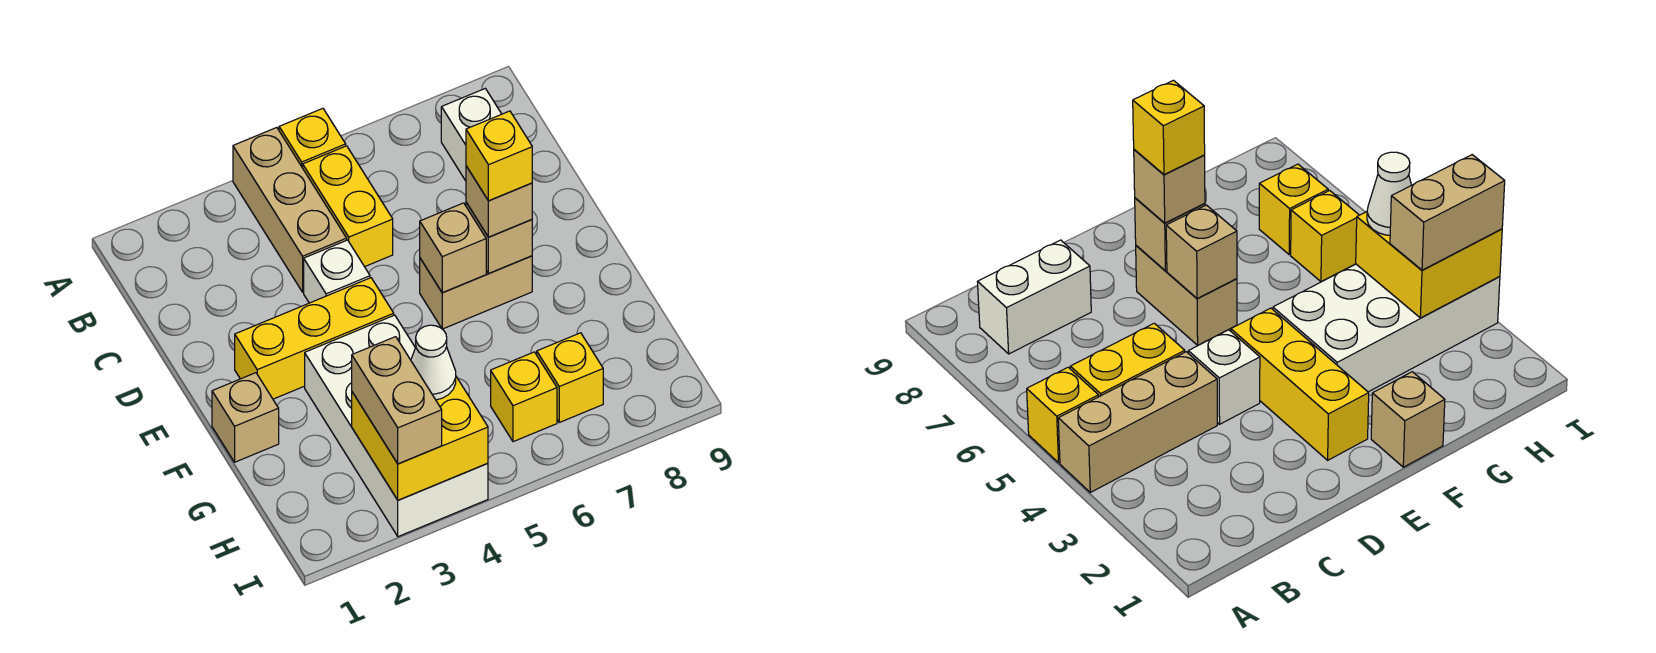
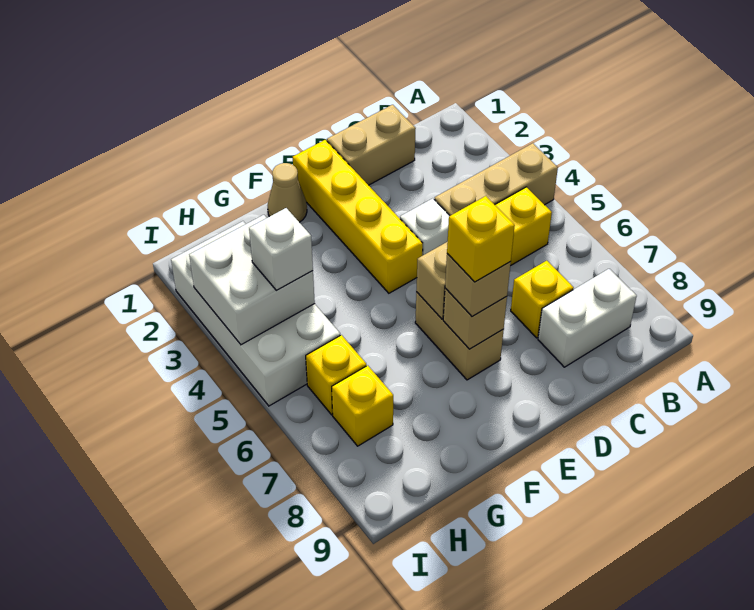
yellow brick A5 level 1 -> yellow brick C7 level 1
yellow brick E2:E4 level 1 -> yellow brick E1:E4 level 1
tan brick F1 level 1 -> tan cone F1 level 1
white brick F3:I4 level 1 -> white brick H2:I5 level 1
yellow brick H3:I4 level 2 -> white brick H3:I4 level 2
tan brick H3:I3 level 3 -> tan brick C1:D1 level 1
white cone H4 level 3 -> white brick H4 level 3

